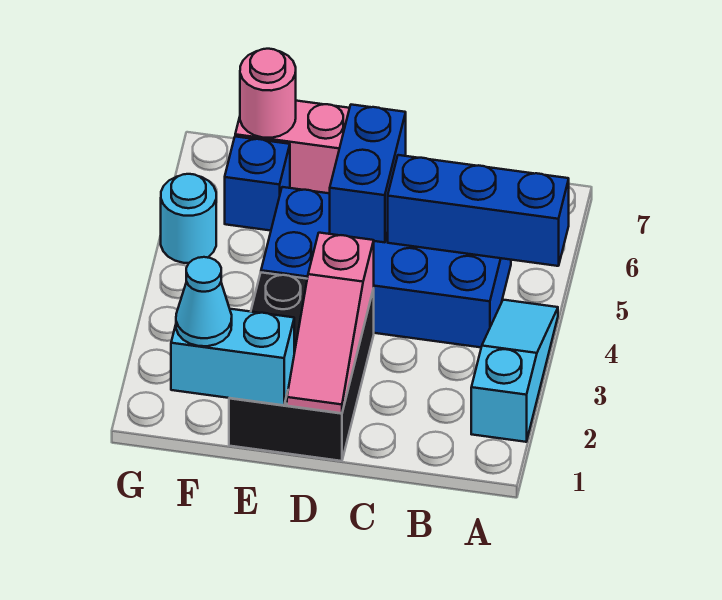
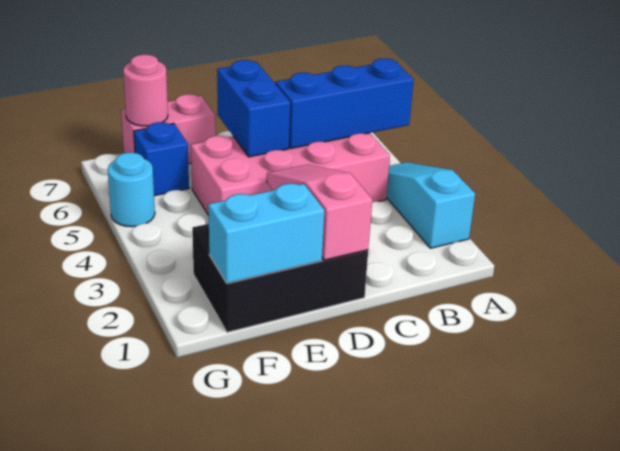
blue brick B4:E5 level 1 -> pink brick B4:E5 level 1
black brick D1:E3 level 1 -> black brick D1:F2 level 1
pink slope D1:D3 level 2 top 3 -> pink slope D1:D3 level 2 top 1
cyan cone F1 level 3 -> none

